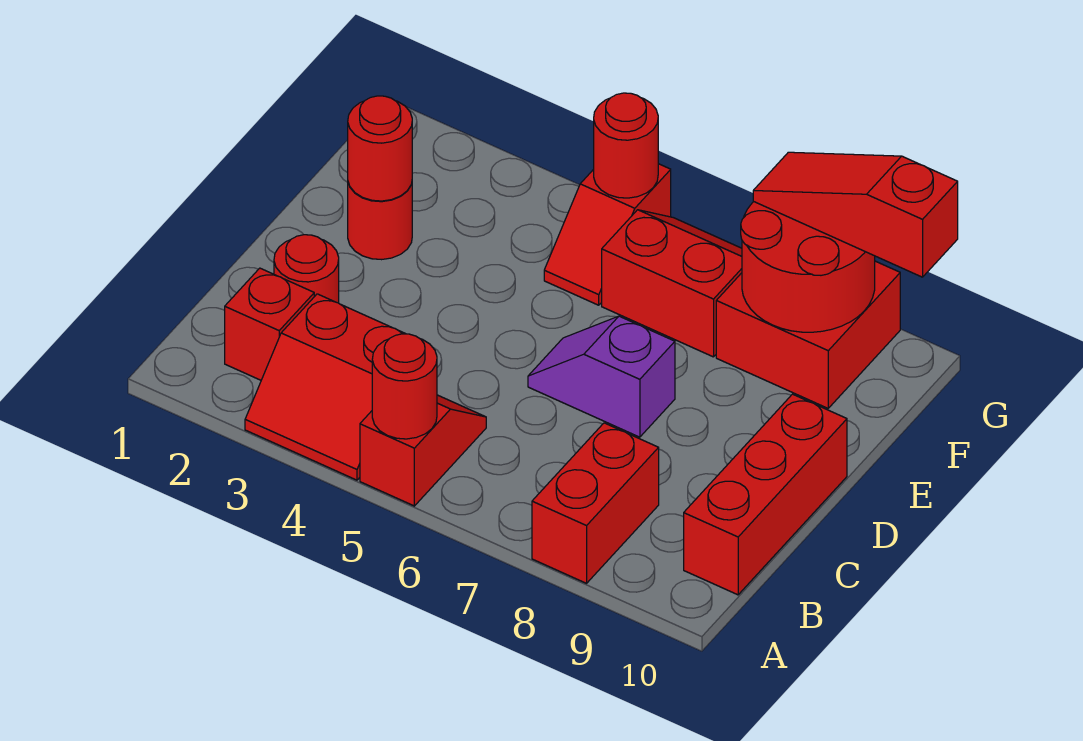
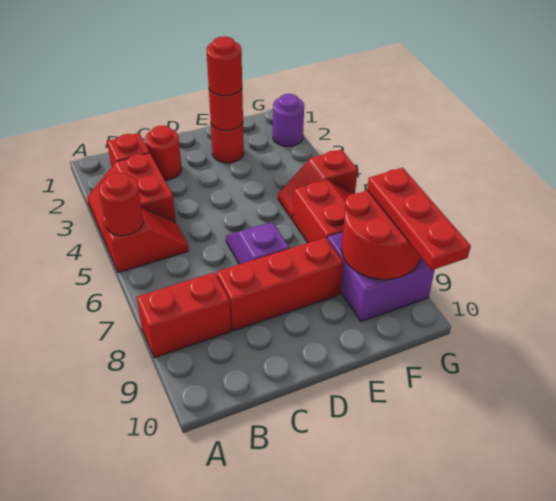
red brick B10:D10 level 1 -> red brick C8:E8 level 1
red brick F8:G9 level 1 -> purple brick F8:G9 level 1
none -> purple round brick G2 level 1
red round brick G5 level 2 -> red round brick E2 level 3
red slope G8:G10 level 3 top 10 -> red plate G8:G10 level 3

